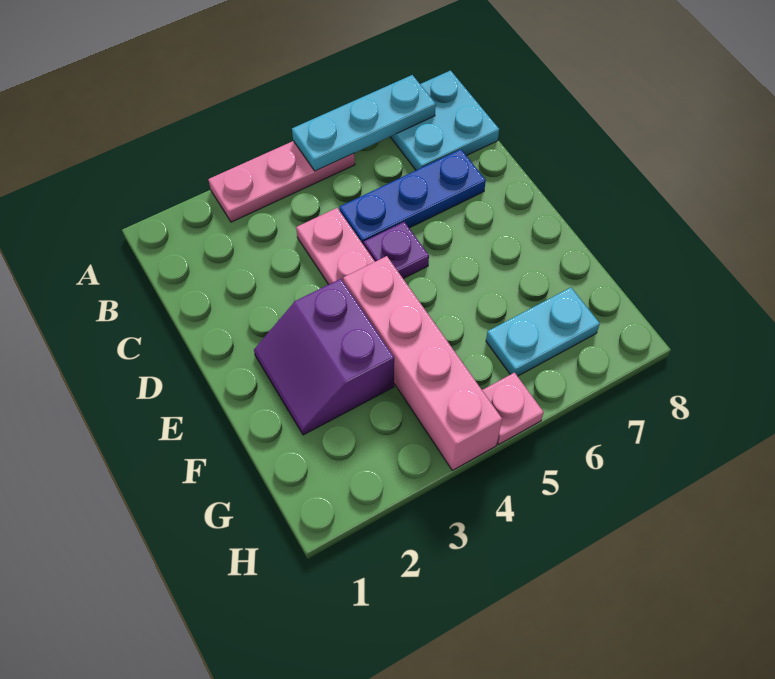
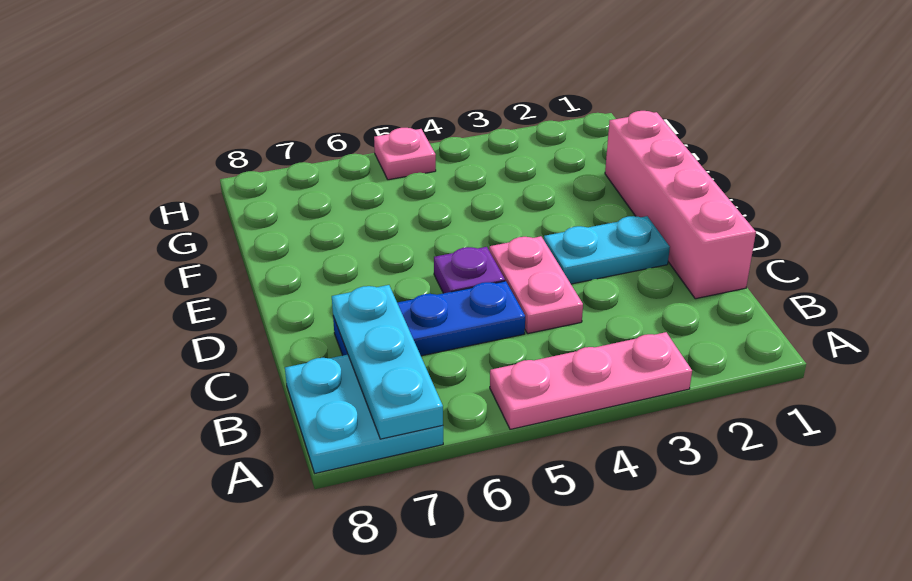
cyan plate A5:A7 level 2 -> cyan plate A7:C7 level 2
purple slope E2:F3 level 1 top 3 -> none
pink brick E4:H4 level 1 -> pink brick C1:F1 level 1
cyan plate G6:G7 level 1 -> cyan plate D2:D3 level 1

